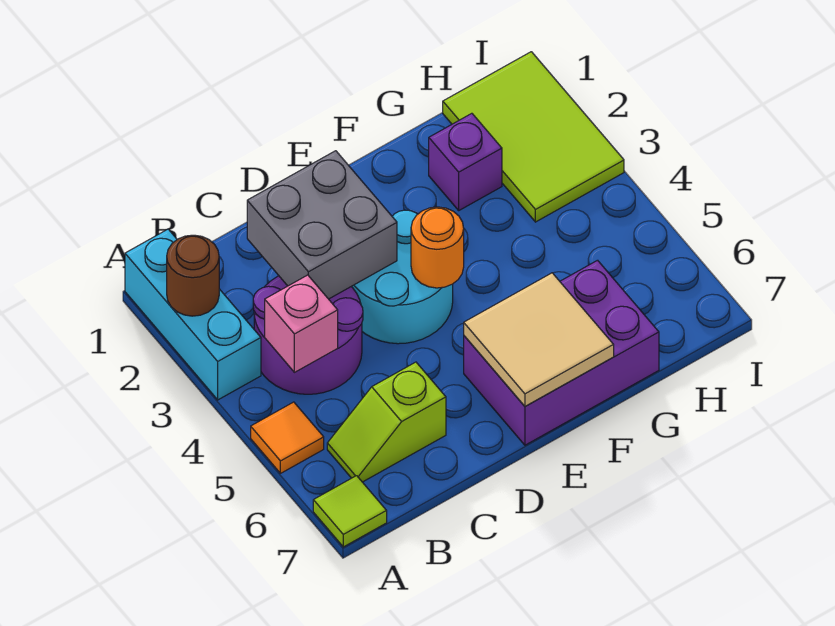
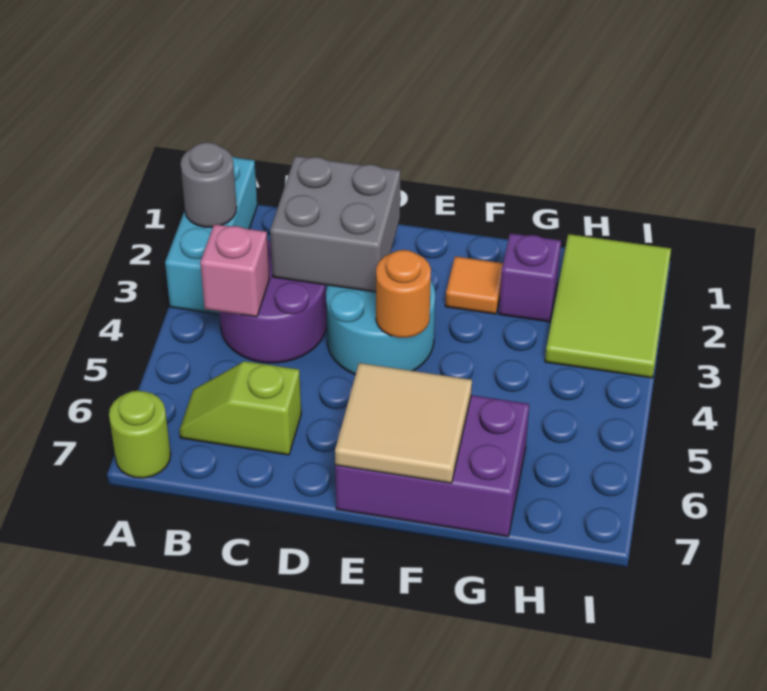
brown round brick A2 level 2 -> grey round brick A2 level 2
orange tile A5 level 1 -> orange tile F2 level 1
lime tile A7 level 1 -> lime round brick A7 level 1

